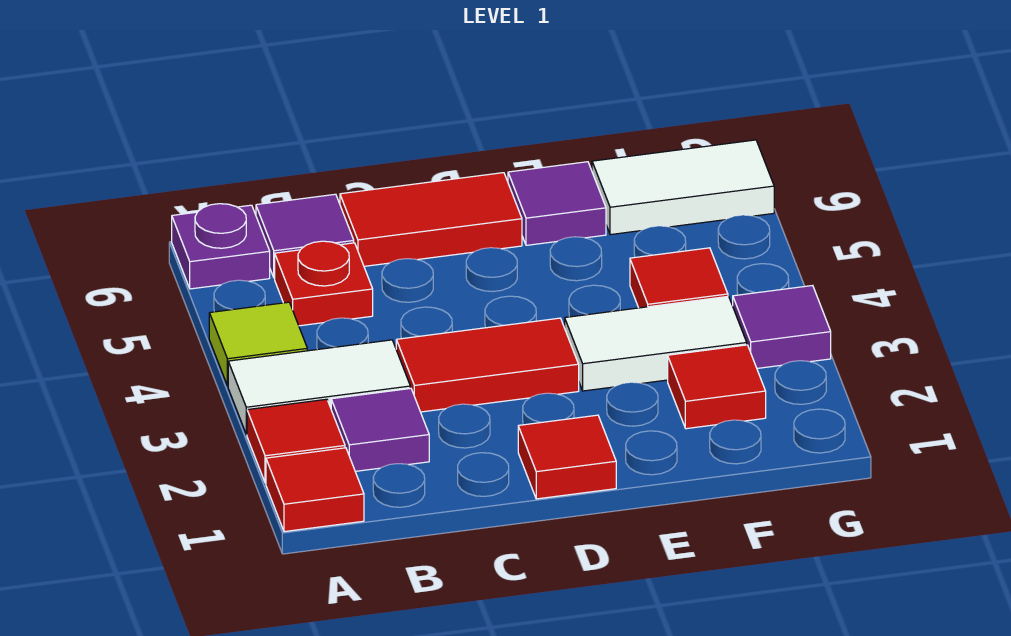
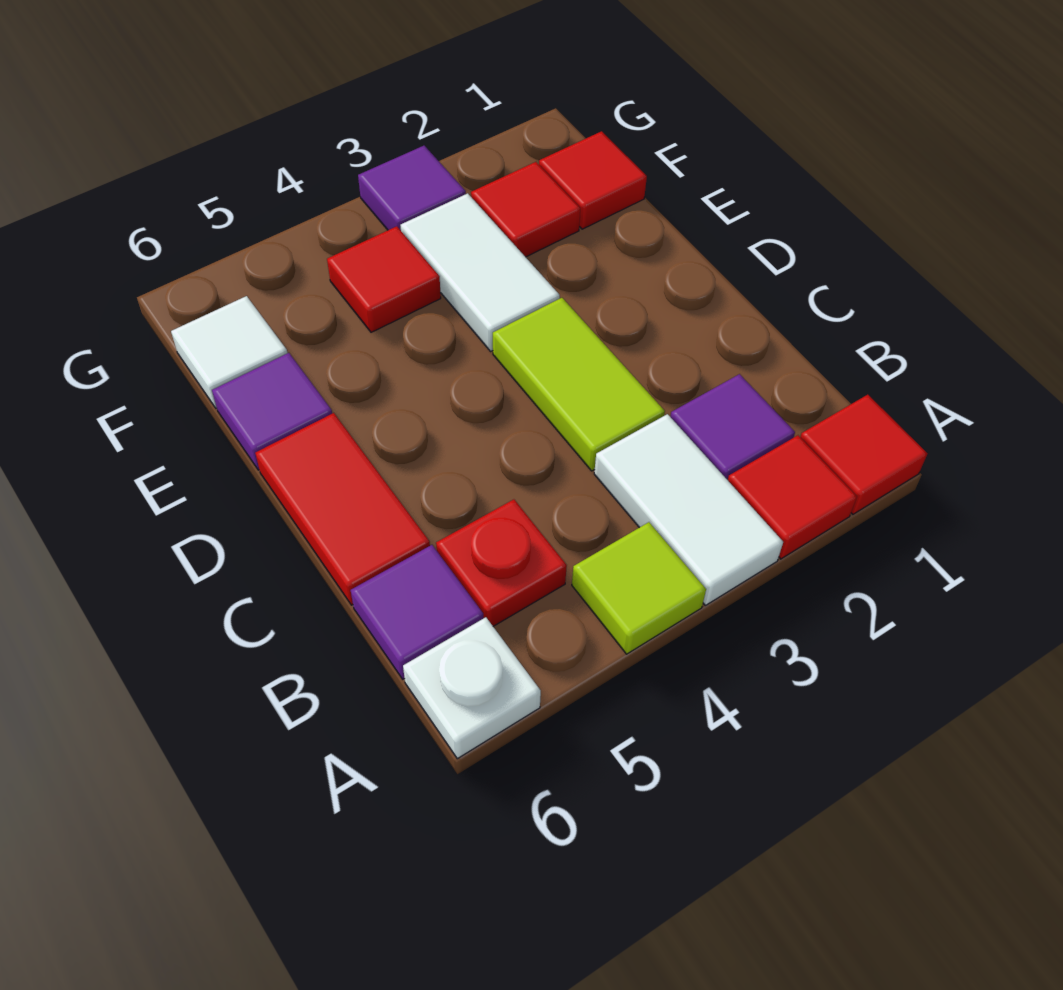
purple plate A6 level 1 -> white plate A6 level 1
red tile C3:D3 level 1 -> lime tile C3:D3 level 1
red tile D1 level 1 -> red tile F1 level 1
white tile F6:G6 level 1 -> white tile F6 level 1

